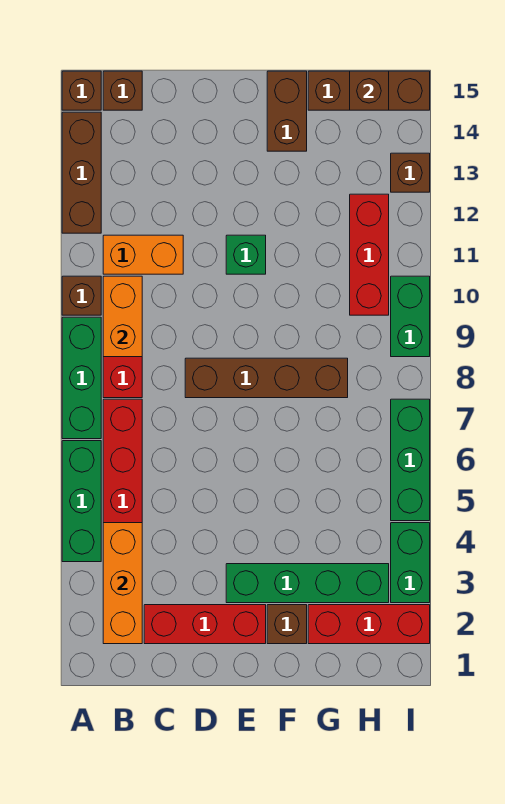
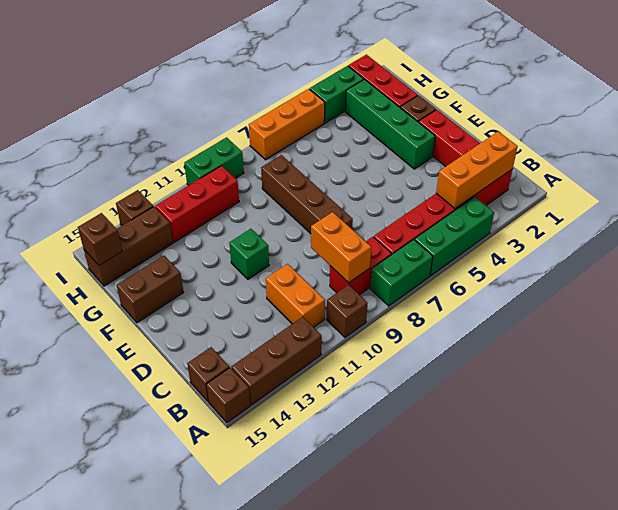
green brick A7:A9 level 1 -> green brick A7:A8 level 1
orange brick B9:B10 level 2 -> orange brick B9:C9 level 2
brown brick G15:I15 level 1 -> brown brick H13:H15 level 1
green brick I5:I7 level 1 -> orange brick I5:I7 level 1

